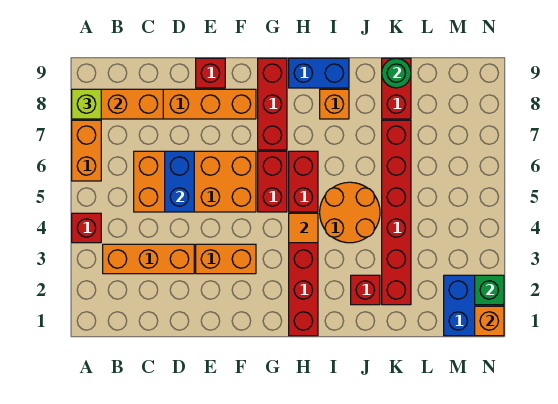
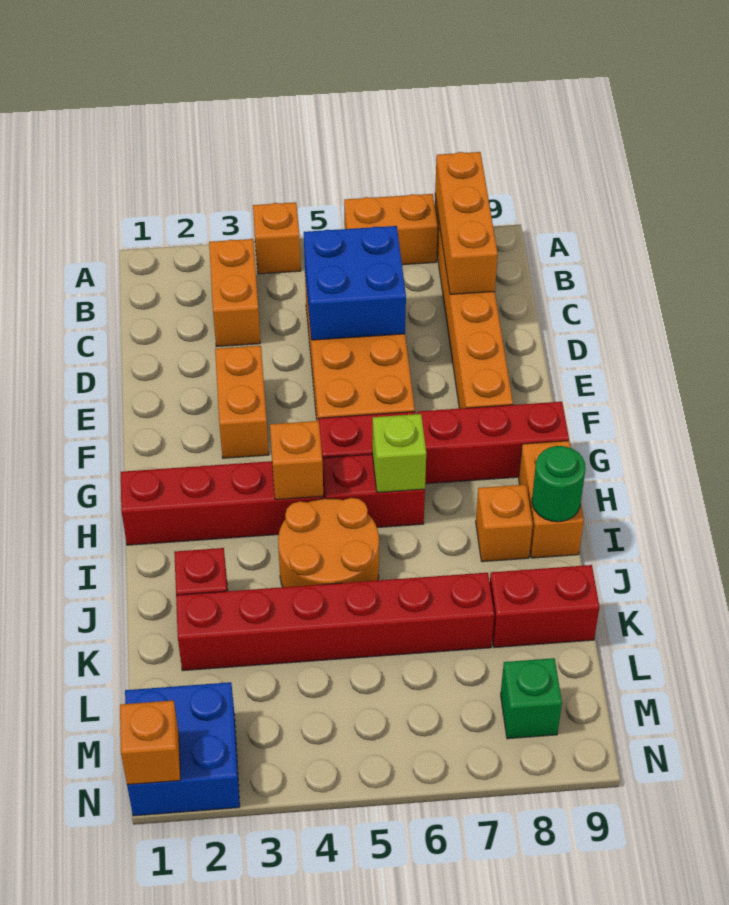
red brick A4 level 1 -> orange brick A4 level 1
lime brick A8 level 3 -> lime brick H6 level 2
orange brick B3:D3 level 1 -> orange brick B3:C3 level 1
blue brick D5:D6 level 2 -> blue brick C5:D6 level 2
red brick E9 level 1 -> none
orange tile H4 level 2 -> orange brick H4 level 2
blue brick H9:I9 level 1 -> orange brick H9:I9 level 1
green round brick K9 level 2 -> green round brick I9 level 2
green brick N2 level 2 -> green brick M8 level 1

